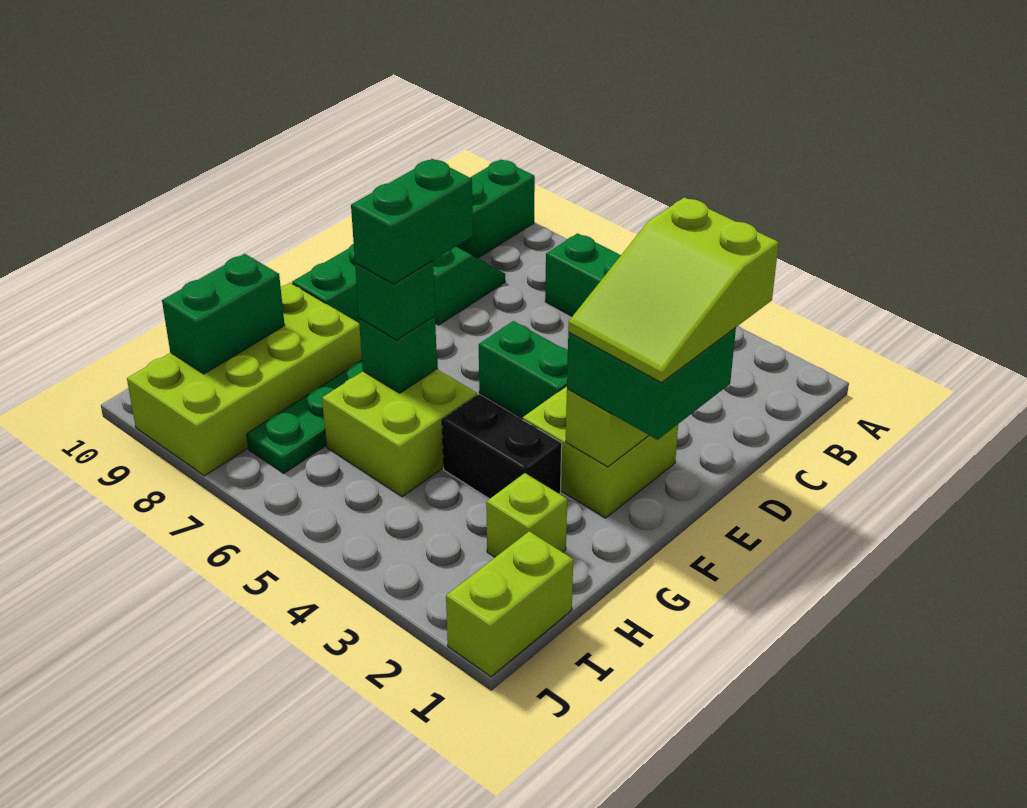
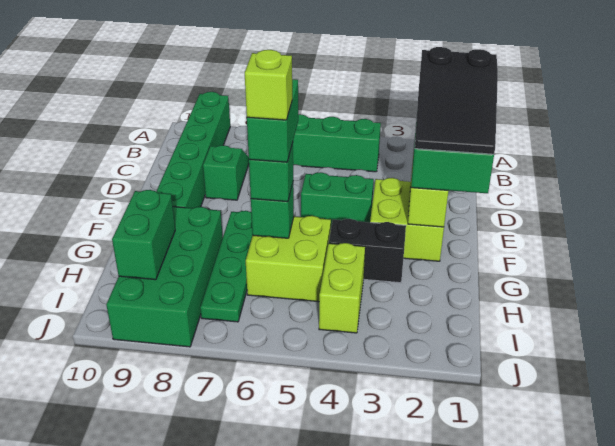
lime slope D1:F2 level 4 top D -> black slope D1:F2 level 4 top D
lime brick G8:J9 level 1 -> green brick G8:J9 level 1
lime brick H2 level 1 -> lime brick G6 level 5
lime brick I1:J1 level 1 -> lime brick H4:I4 level 1

